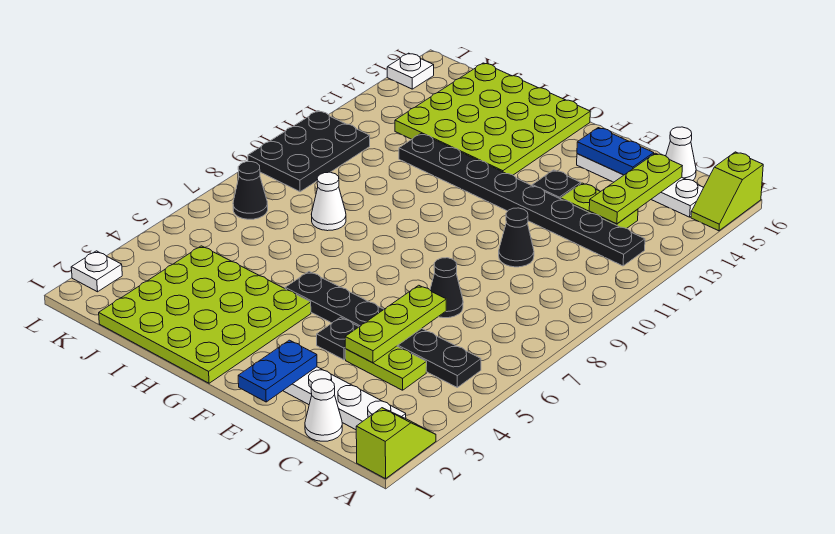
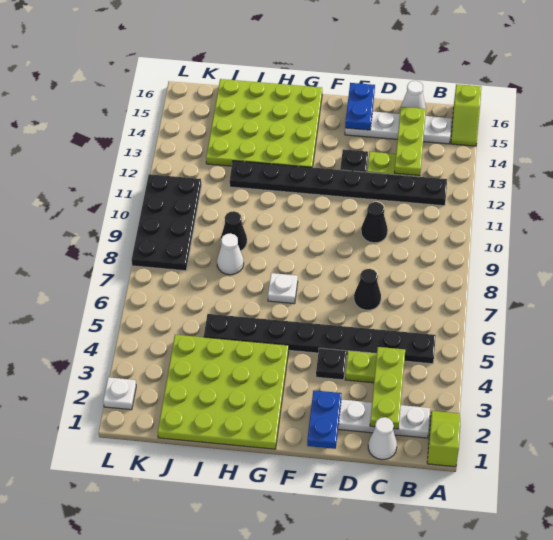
black plate B5:G5 level 1 -> black plate B5:I5 level 1
lime plate D4:D6 level 2 -> lime plate C2:C4 level 2
blue plate D15:E15 level 2 -> blue plate E15:E16 level 2
black cone K7 level 1 -> black cone I9 level 1
black plate K9:L11 level 1 -> black plate K8:L11 level 1
white plate L15 level 1 -> white plate G7 level 1

